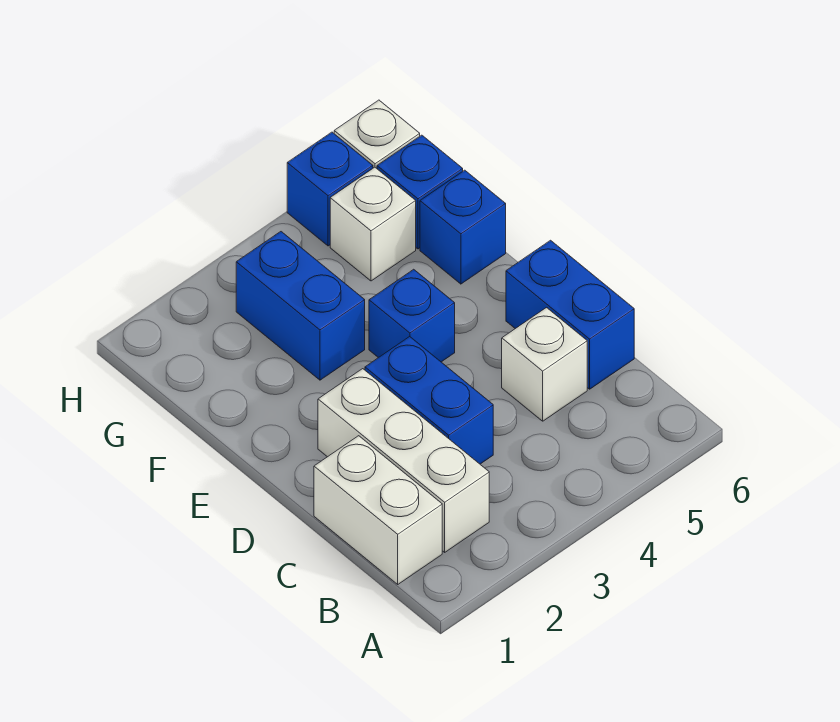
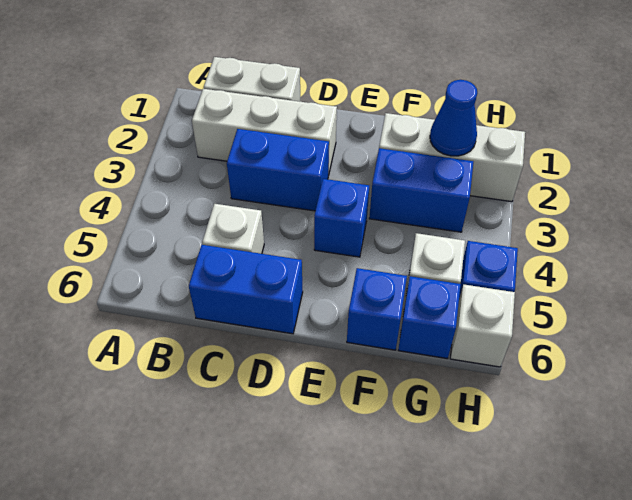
none -> white brick F2:H2 level 1
none -> blue cone G2 level 2

